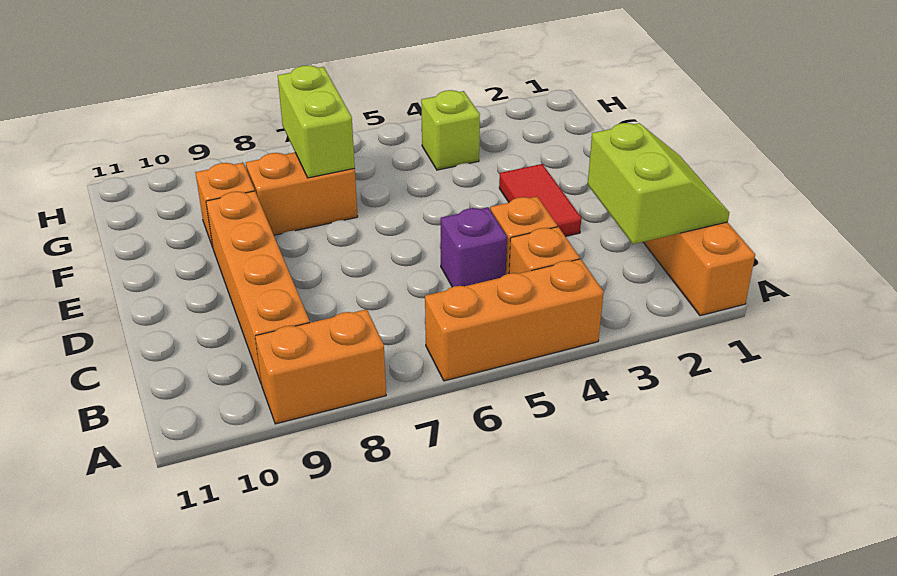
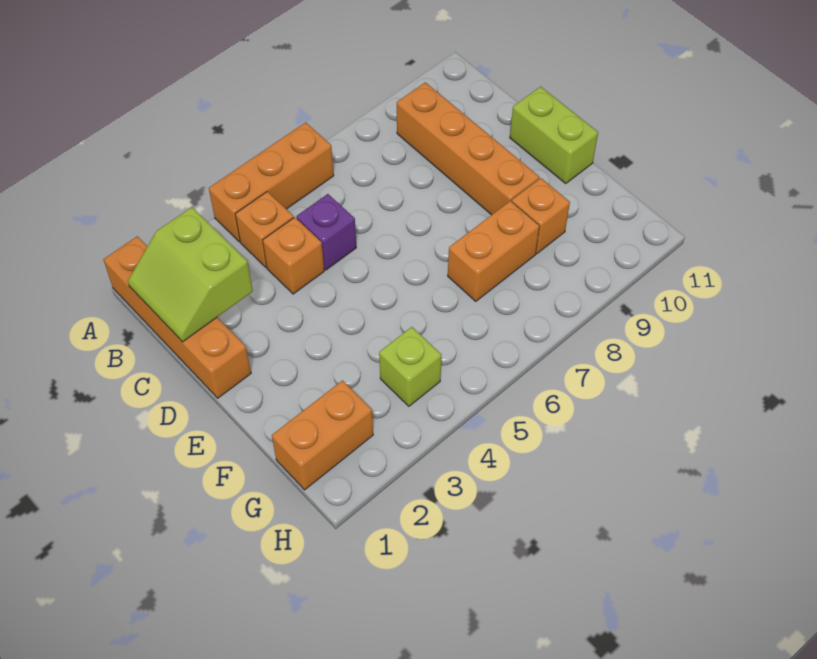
orange brick A8:A9 level 1 -> orange brick G1:G2 level 1
red tile D3:E3 level 1 -> none
lime brick F7:G7 level 2 -> lime brick D11:E11 level 1

